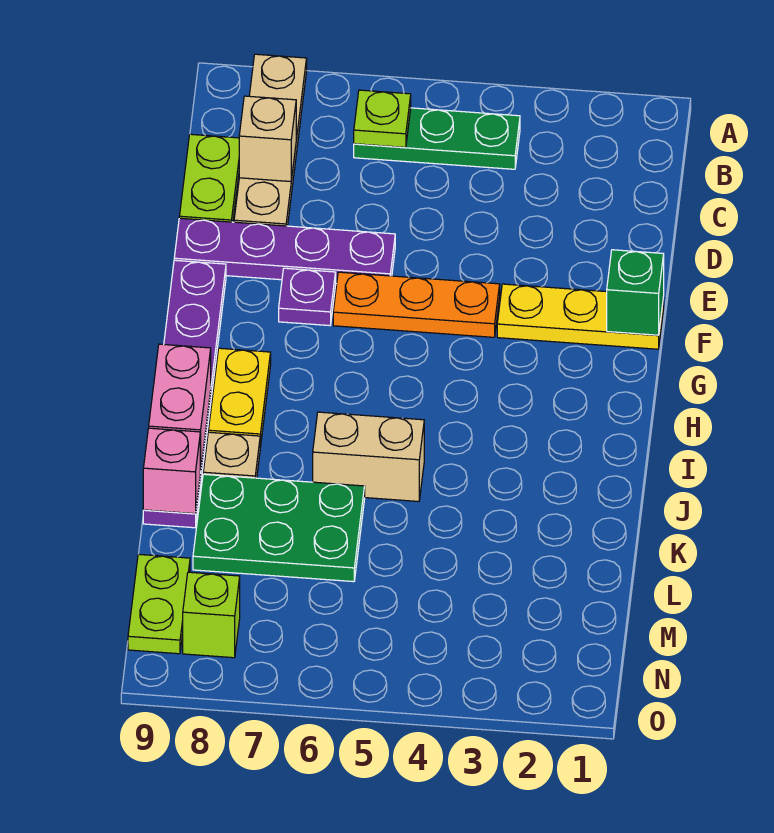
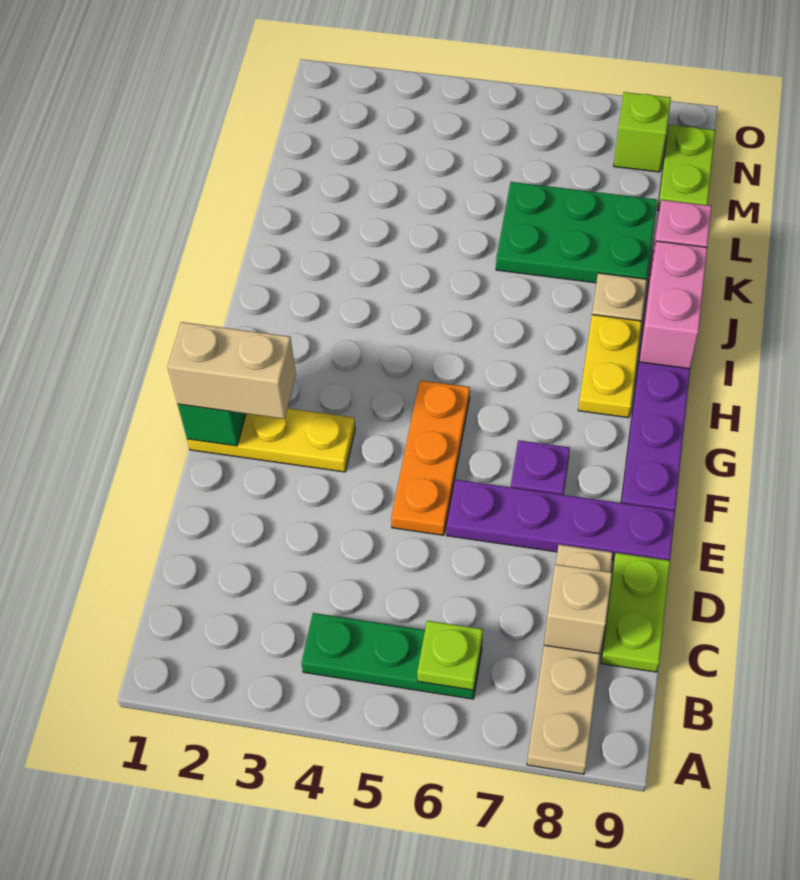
orange plate F4:F6 level 1 -> orange plate E5:G5 level 1
tan brick J5:J6 level 1 -> tan brick F1:F2 level 3

